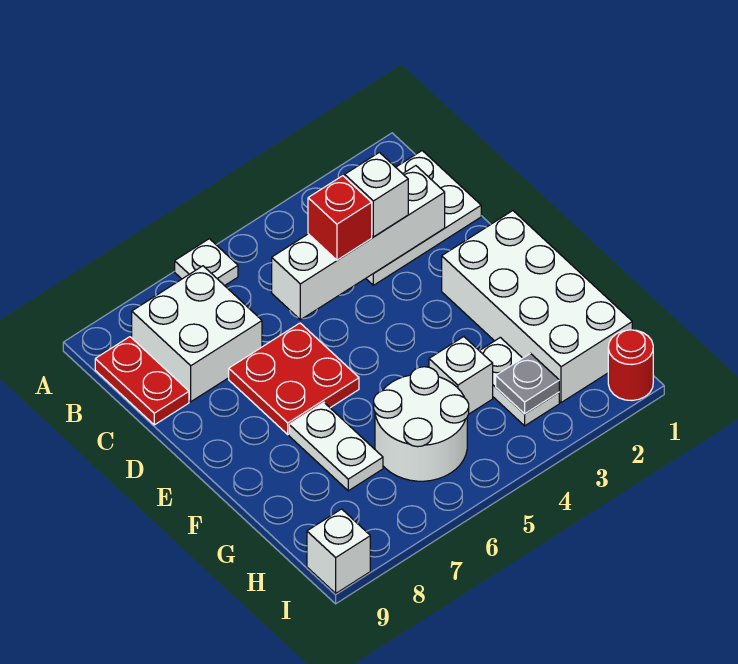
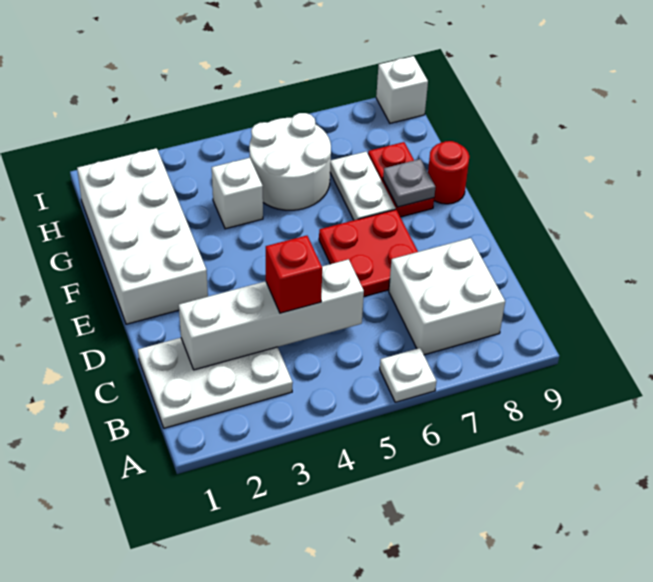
red plate B9:C9 level 1 -> red plate F8:G8 level 1
white brick C3 level 3 -> none
white plate G3:H3 level 1 -> none
grey plate H3 level 2 -> grey plate F8 level 2
red round brick I1 level 1 -> red round brick F9 level 1

